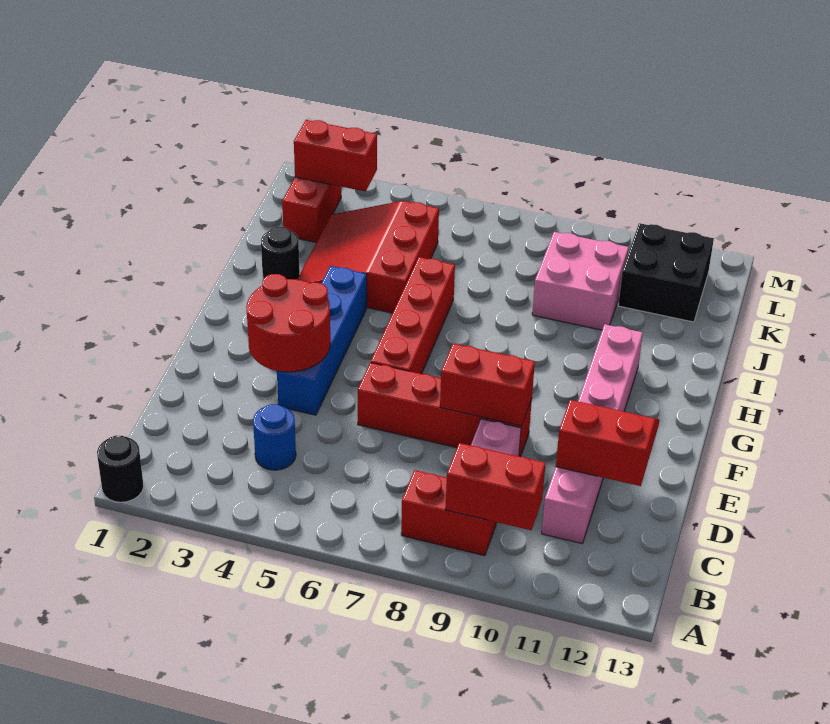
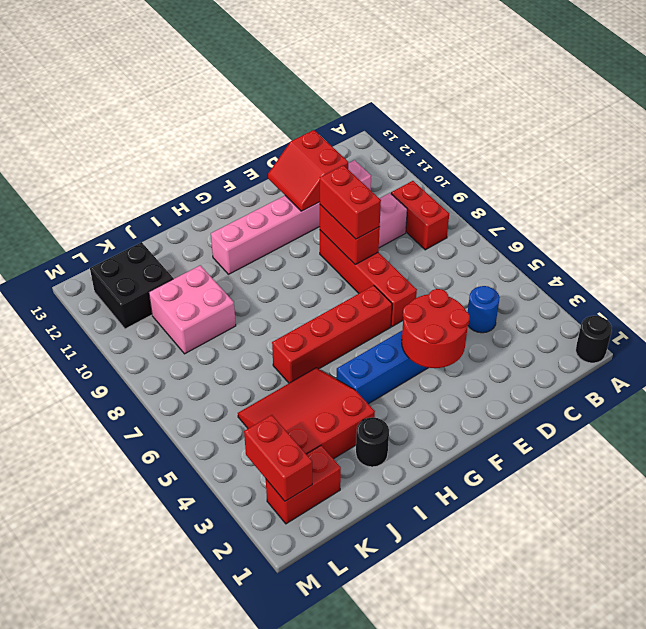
red brick B9:B10 level 2 -> red brick E8:E9 level 3
red slope I3:K5 level 1 top 5 -> red slope I3:K5 level 1 top 3

